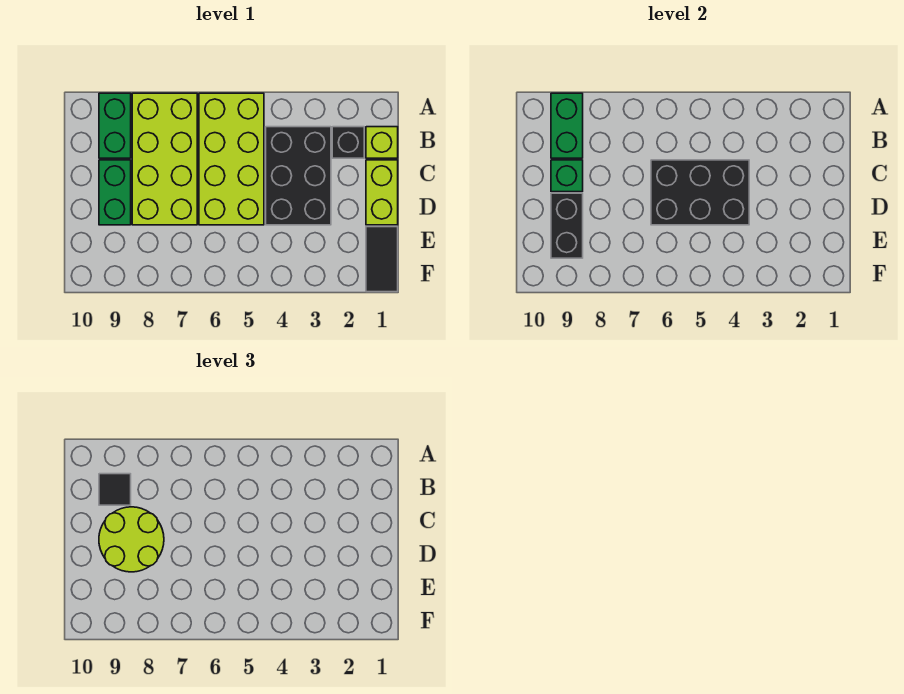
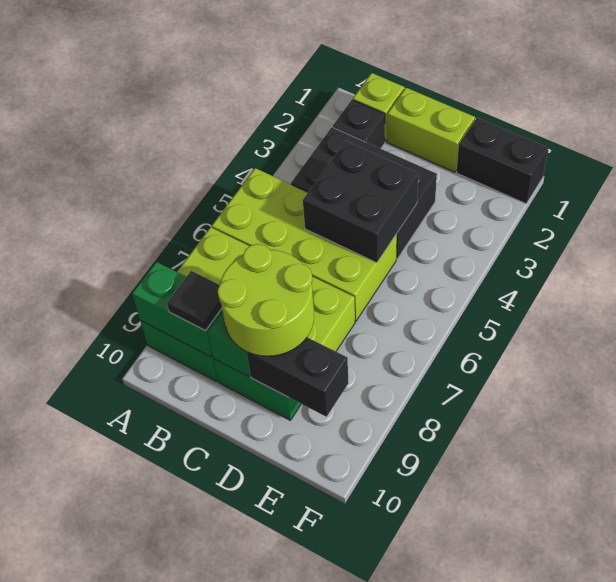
black brick C4:D6 level 2 -> black brick C4:D5 level 2
black tile E1:F1 level 1 -> black brick E1:F1 level 1

